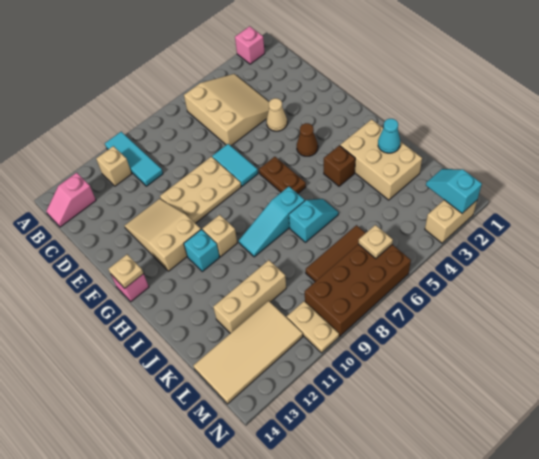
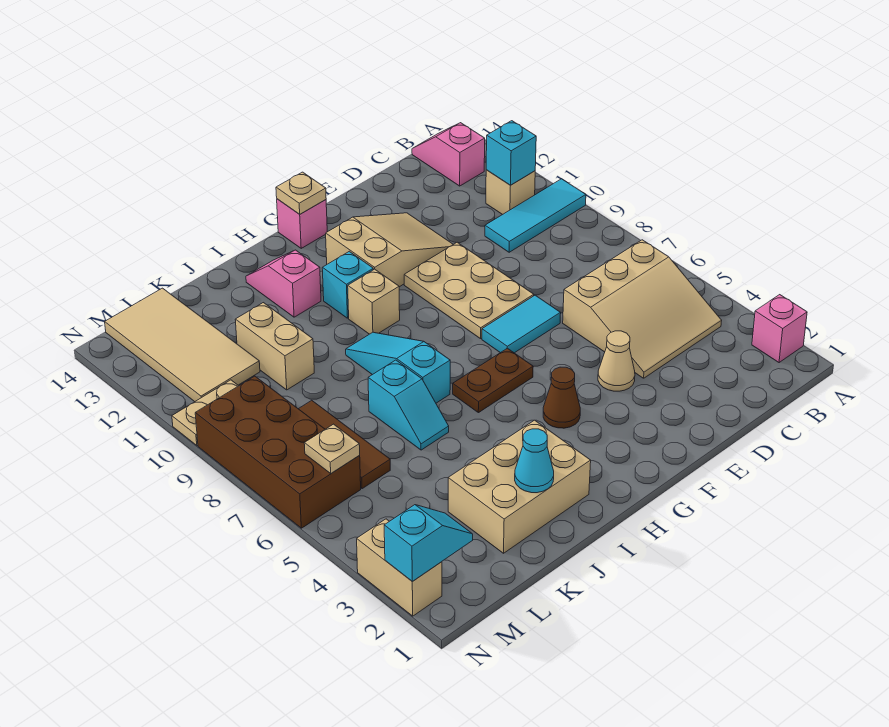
none -> cyan brick B11 level 2
brown brick I4 level 1 -> none
none -> pink slope I12:I13 level 1 top 12
tan brick K10:K12 level 1 -> tan brick K10:K11 level 1

